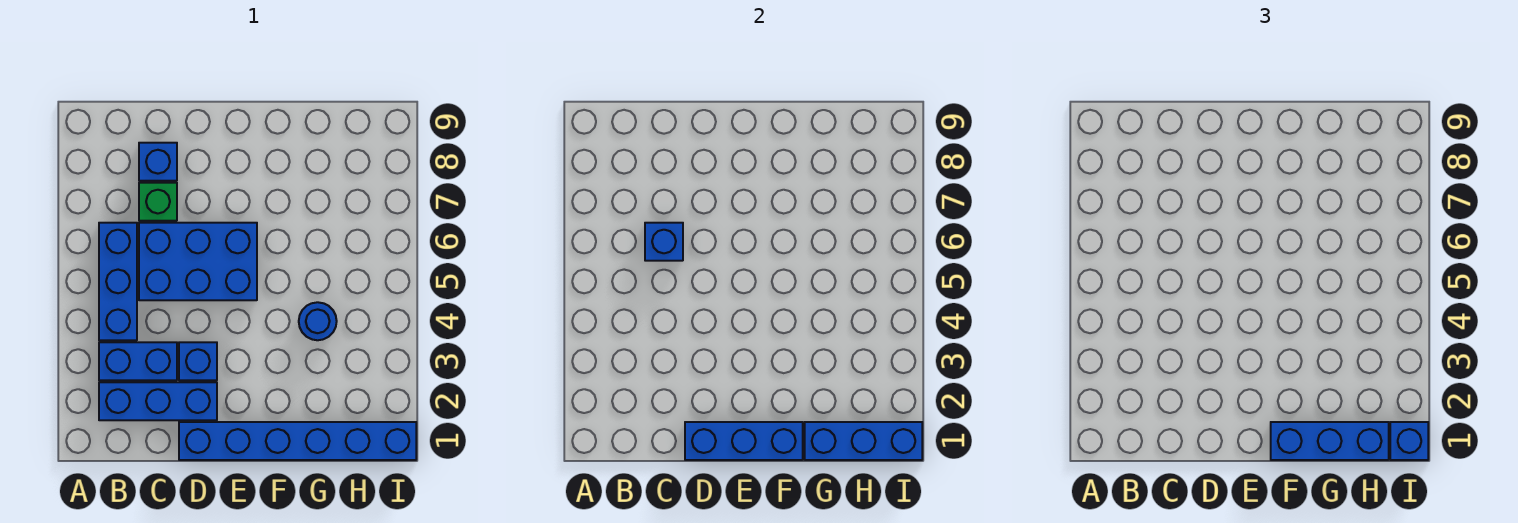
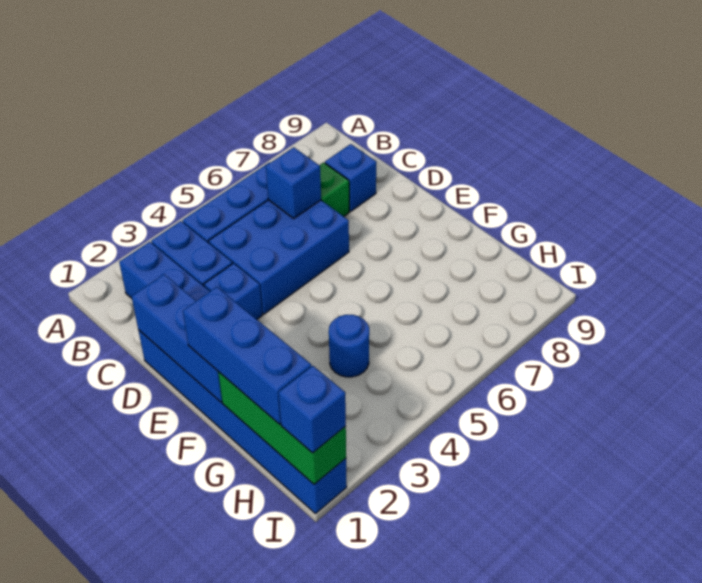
blue brick C5:E6 level 1 -> blue brick C4:D6 level 1
blue brick G1:I1 level 2 -> green brick G1:I1 level 2

